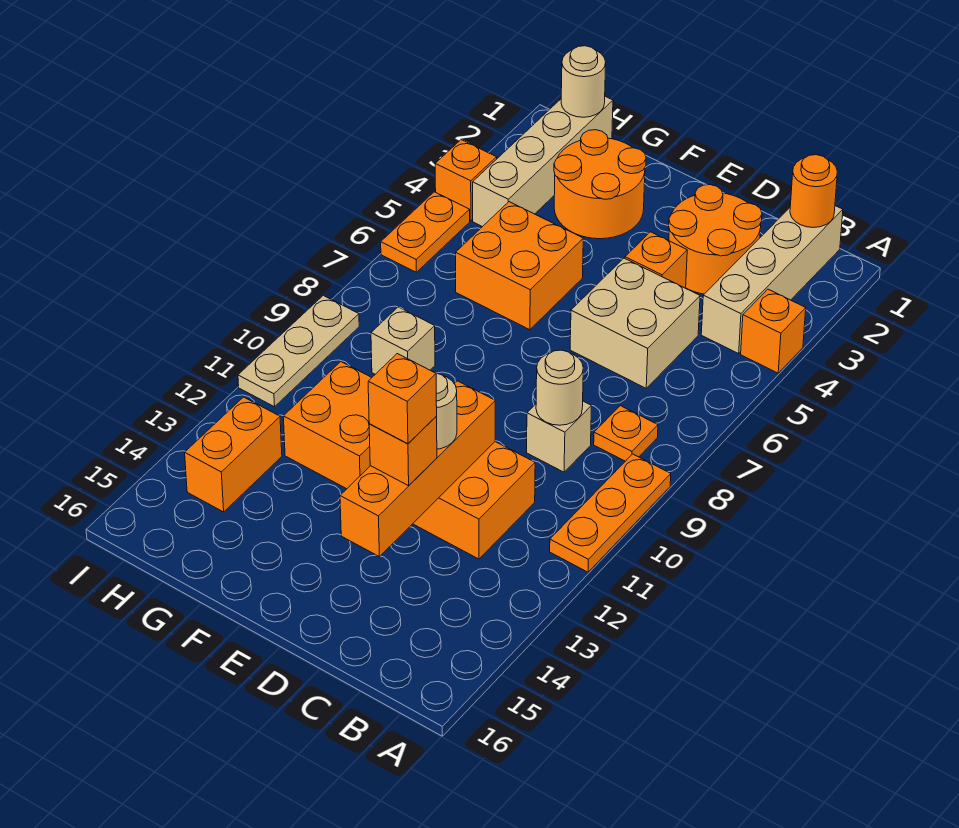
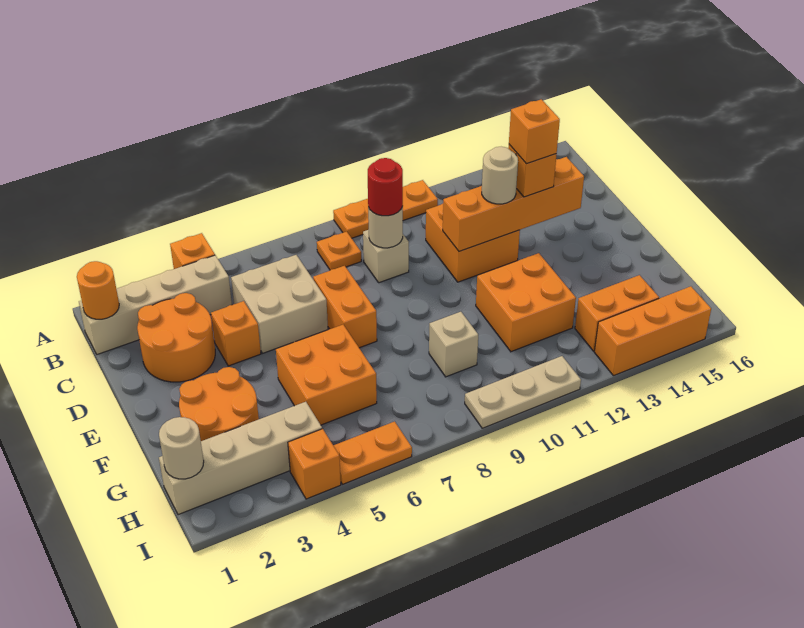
none -> red round brick C9 level 3
none -> orange brick D7:E7 level 1
none -> orange brick I13:I15 level 1

